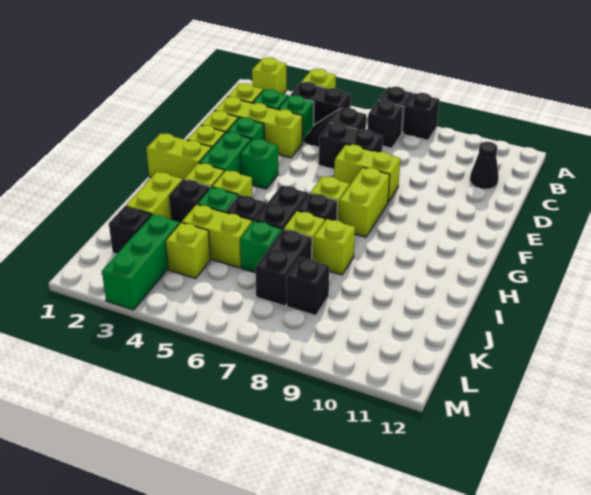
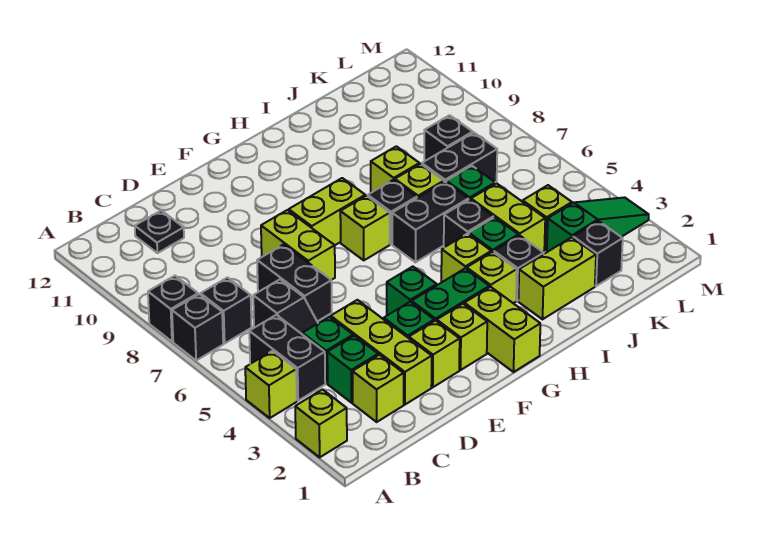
black cone C11 level 1 -> black plate C11 level 1
green brick K3:M3 level 1 -> green slope K3:M3 level 1 top K

